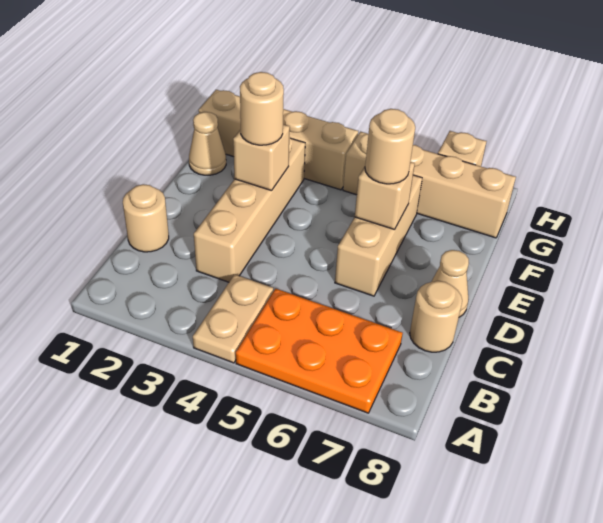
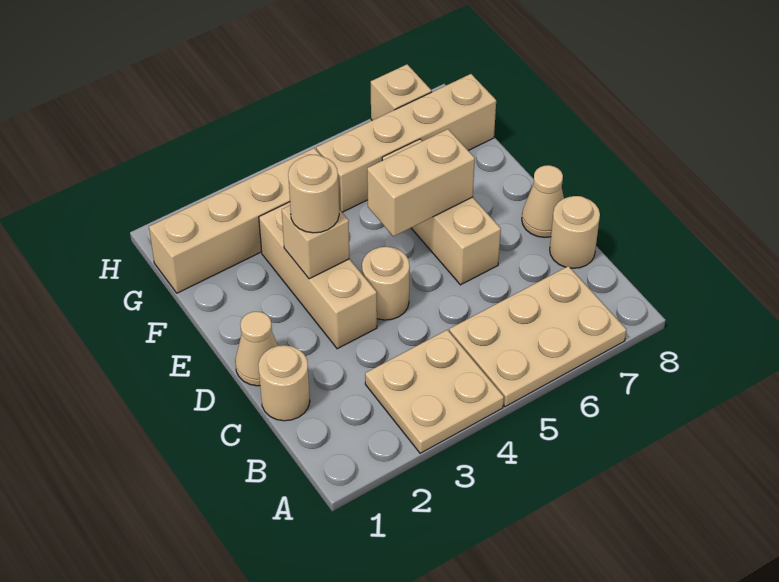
tan plate A4:B4 level 1 -> tan plate A3:B4 level 1
orange plate A5:B7 level 1 -> tan plate A5:B7 level 1
tan brick C3:F3 level 1 -> tan brick D3:F3 level 1
tan brick E6 level 2 -> tan brick E5:E6 level 2
tan round brick E6 level 3 -> tan round brick D4 level 1
tan cone F1 level 1 -> tan cone D1 level 1

